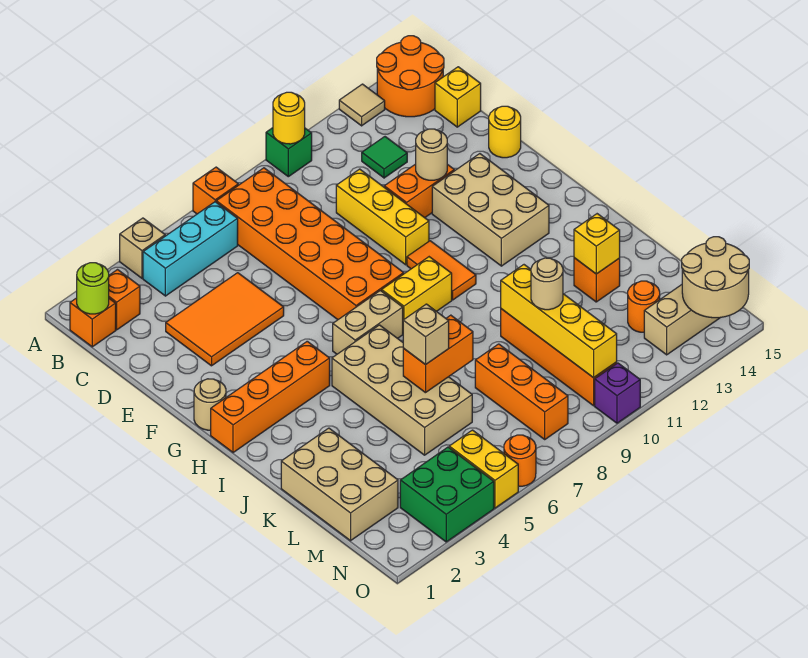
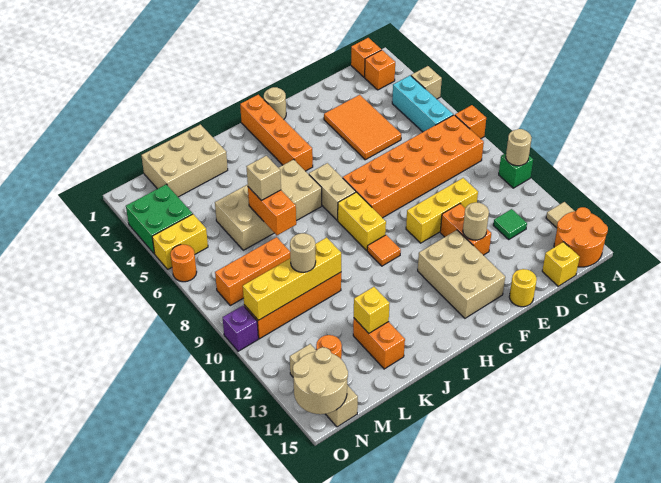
yellow round brick A10 level 2 -> tan round brick A10 level 2
lime round brick B1 level 2 -> none
tan brick F12:H13 level 1 -> tan brick F12:G14 level 1
orange tile G10:H10 level 1 -> orange tile H10 level 1
orange brick K13 level 1 -> orange brick K13:K14 level 1

